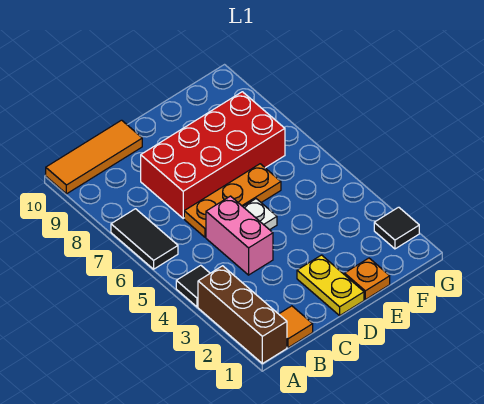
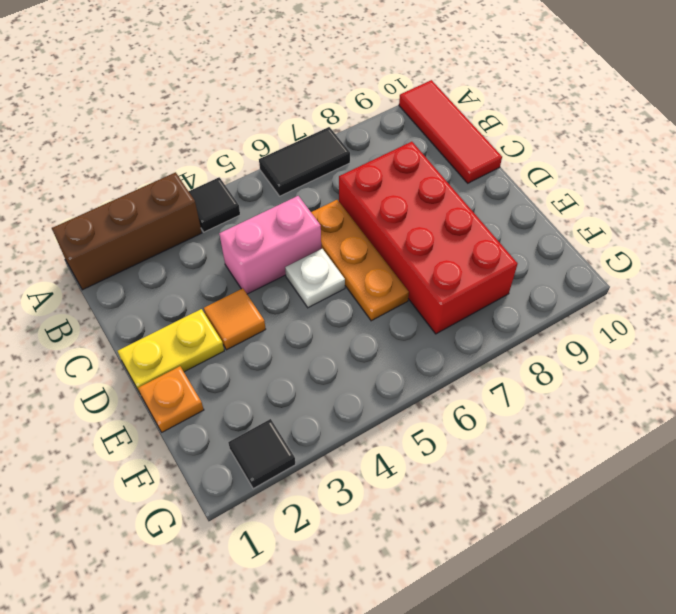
orange tile A10:C10 level 1 -> red tile A10:C10 level 1
orange tile B1 level 1 -> orange tile D3 level 1

